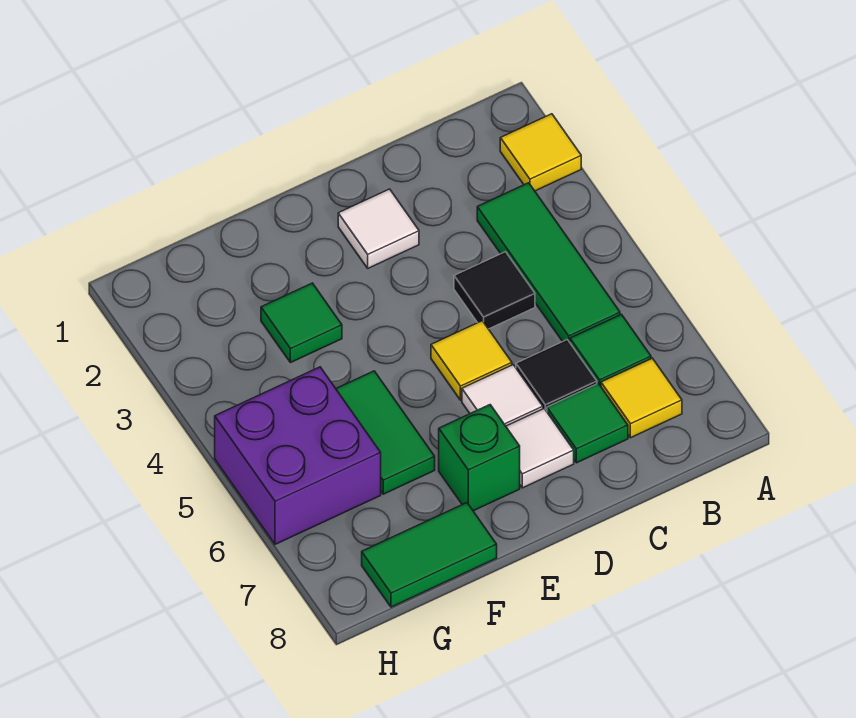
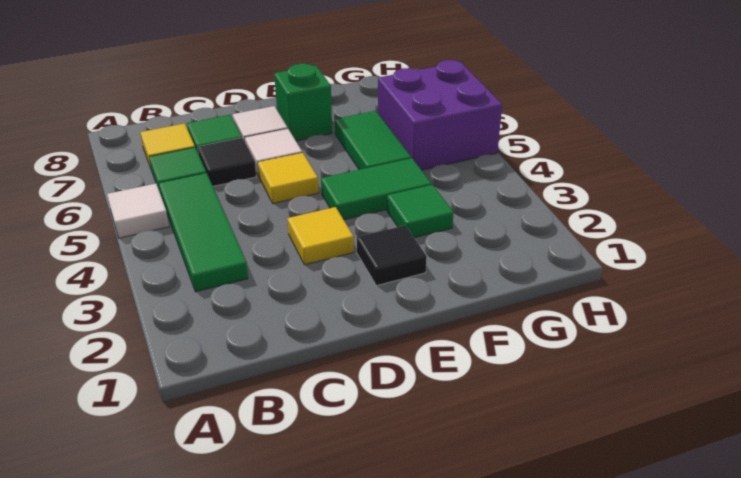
yellow tile A2 level 1 -> yellow tile D3 level 1
black tile C4 level 1 -> black tile E2 level 1
white tile D2 level 1 -> white tile A5 level 1
green tile F8:G8 level 1 -> green tile E4:F4 level 1

